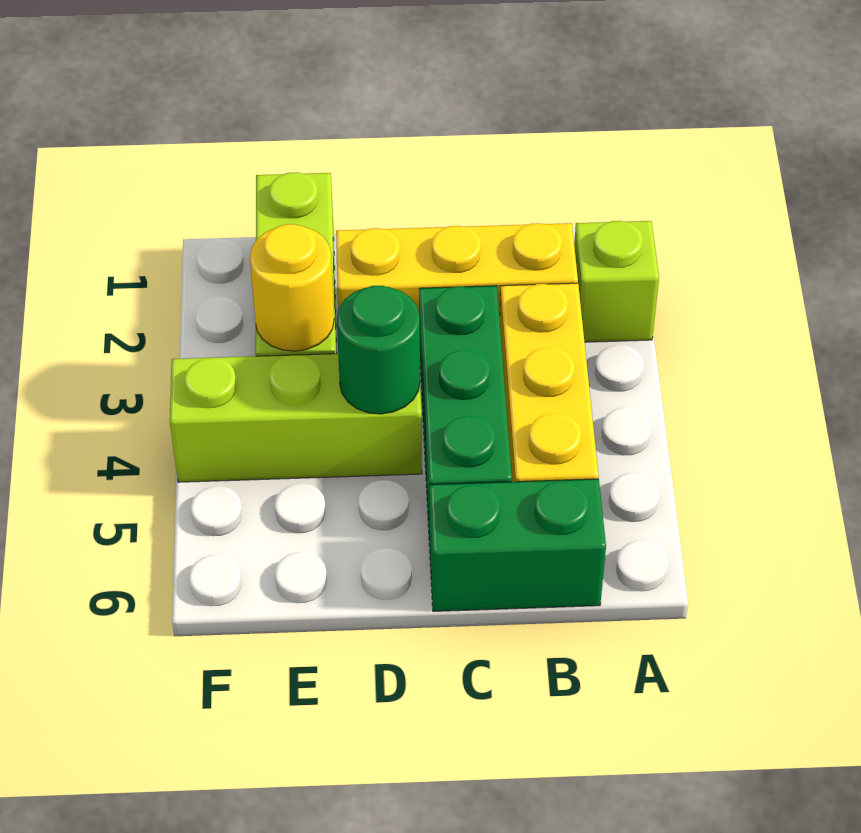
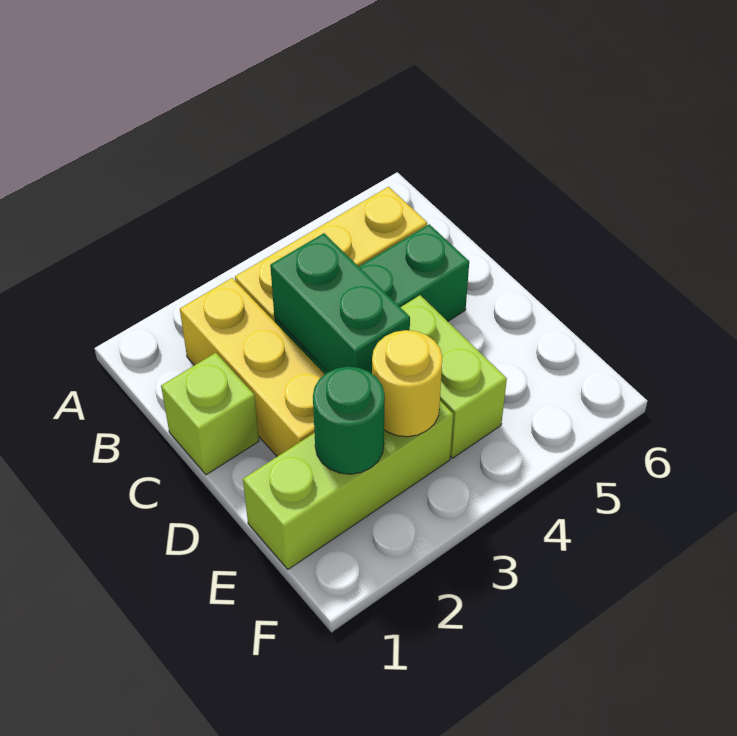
lime brick A2 level 1 -> lime brick C1 level 1
green brick B6:C6 level 1 -> green brick C3:D3 level 2
lime brick D4:F4 level 1 -> lime brick D4:E4 level 1
green round brick D4 level 2 -> green round brick E2 level 2

